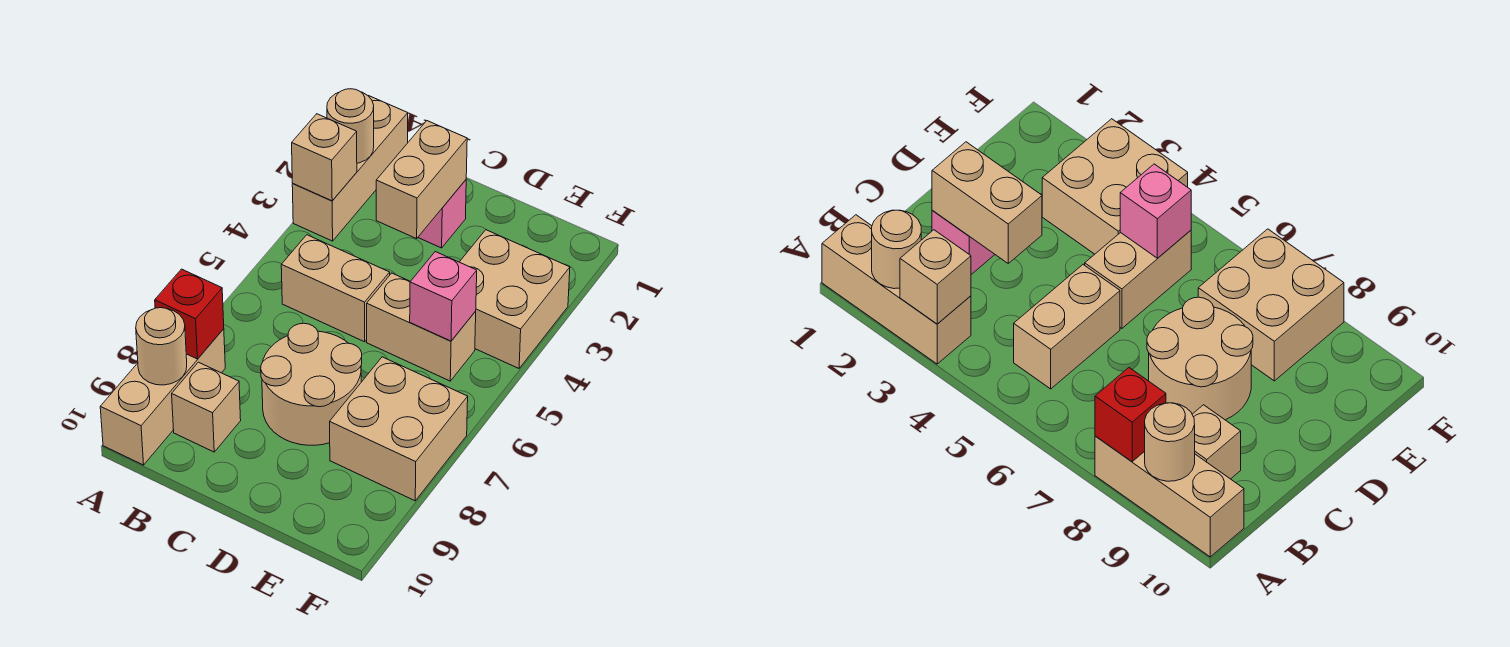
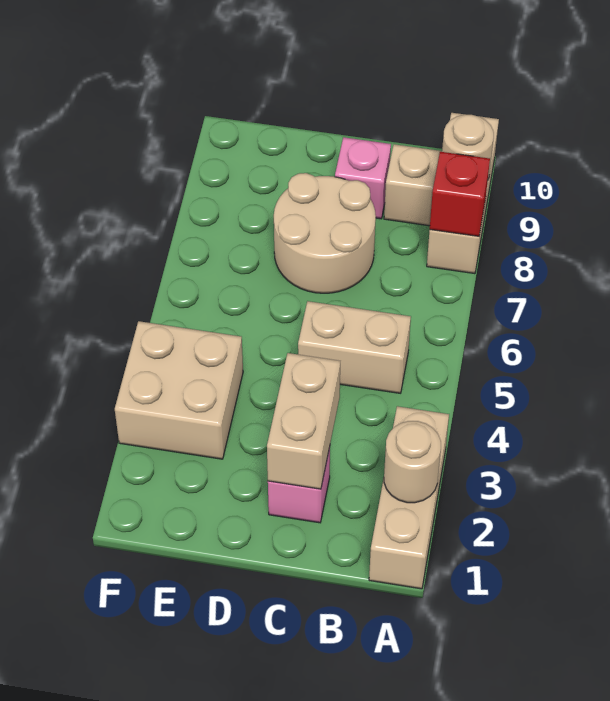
tan brick A3 level 2 -> none
tan brick D5:E5 level 1 -> none
pink brick E5 level 2 -> pink brick C9 level 1
tan brick E7:F8 level 1 -> none

